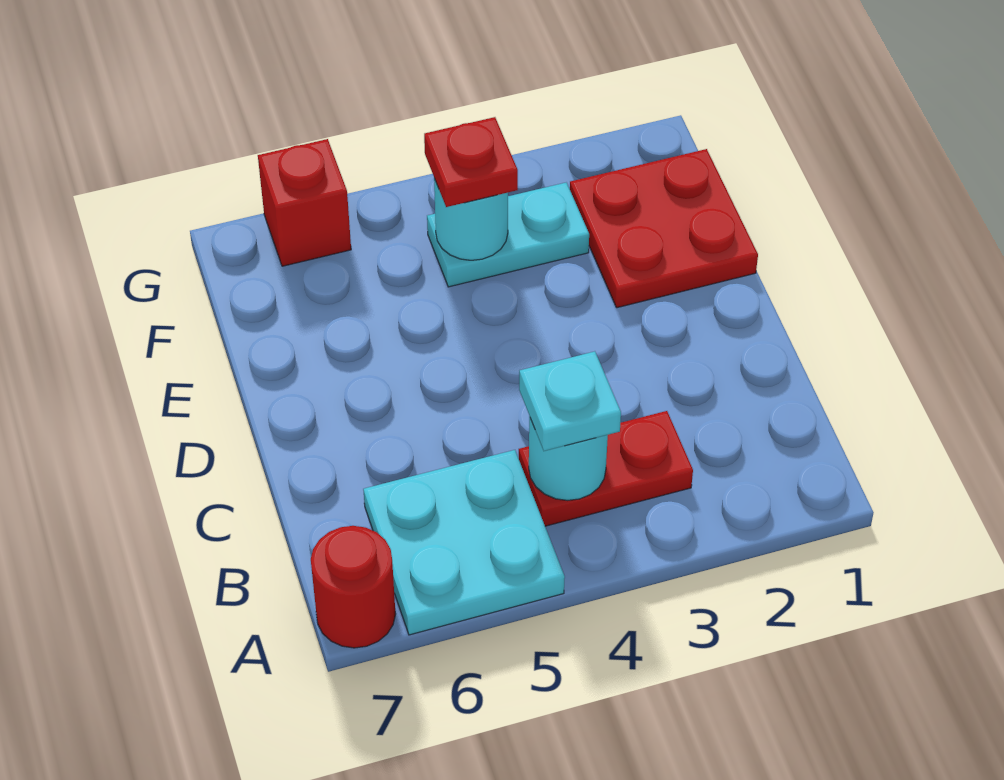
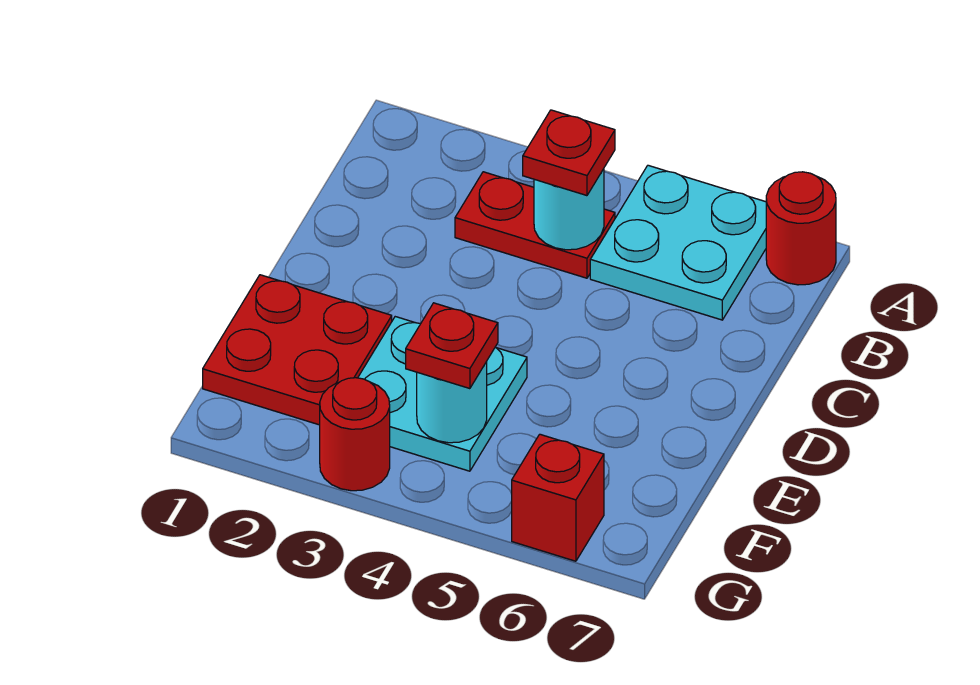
cyan plate B4 level 3 -> red plate B4 level 3
cyan plate F3:F4 level 1 -> cyan plate E3:F4 level 1
none -> red round brick G3 level 1

